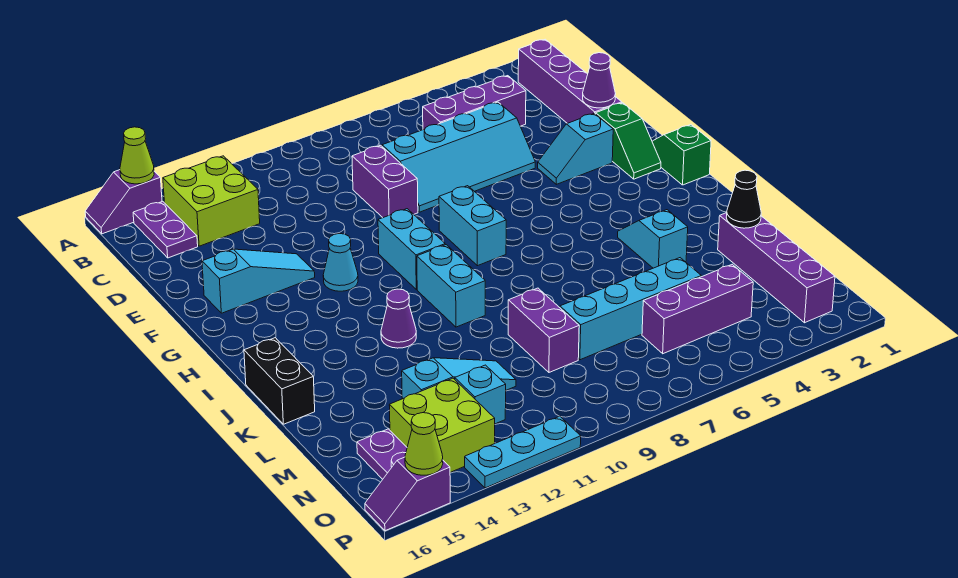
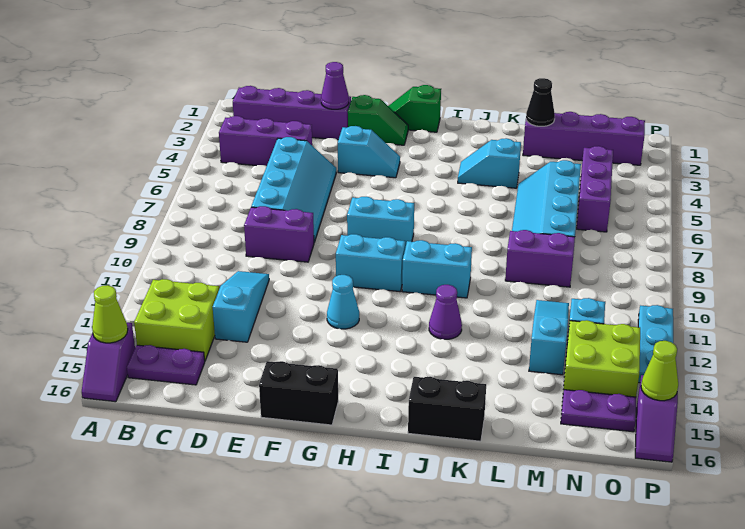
purple brick C4:C6 level 1 -> purple brick B4:D4 level 1
cyan slope F3:F4 level 1 top 3 -> cyan slope F4:G4 level 1 top F
cyan slope F13:F15 level 1 top 15 -> cyan slope D11:D13 level 1 top 13
none -> black brick F16:G16 level 1

